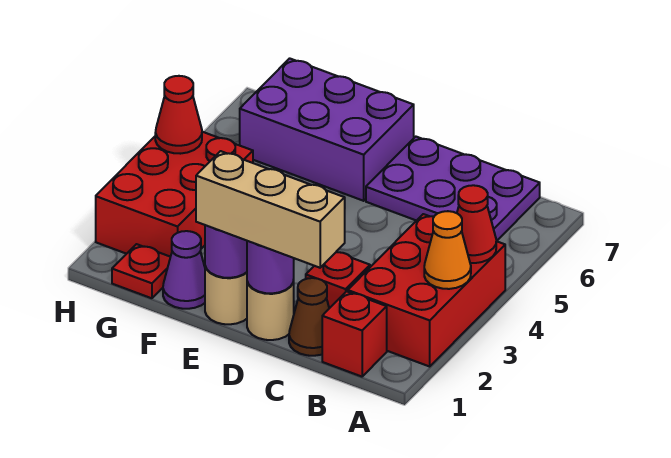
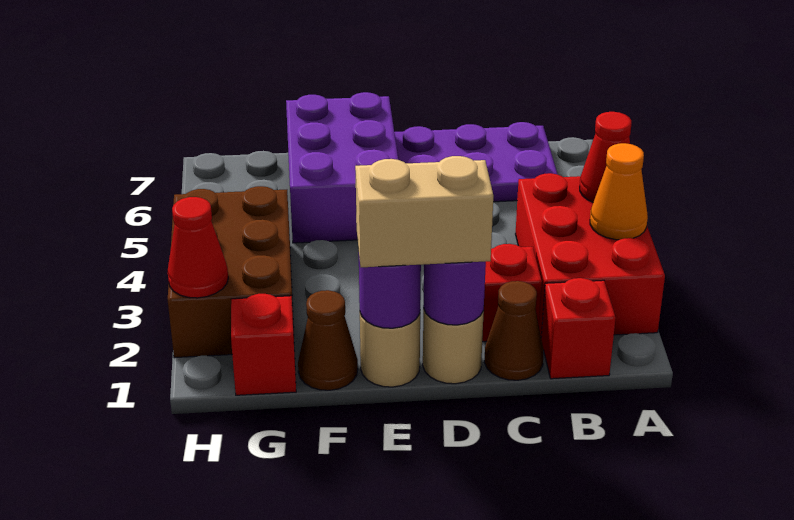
tan brick C1:E1 level 3 -> tan brick D1:E1 level 3
purple brick E6:G7 level 1 -> purple brick E5:F7 level 1
purple cone F1 level 1 -> brown cone F1 level 1
red plate G1 level 1 -> red brick G1 level 1
red brick G2:H4 level 1 -> brown brick G2:H4 level 1
red cone H4 level 2 -> red cone H2 level 2

